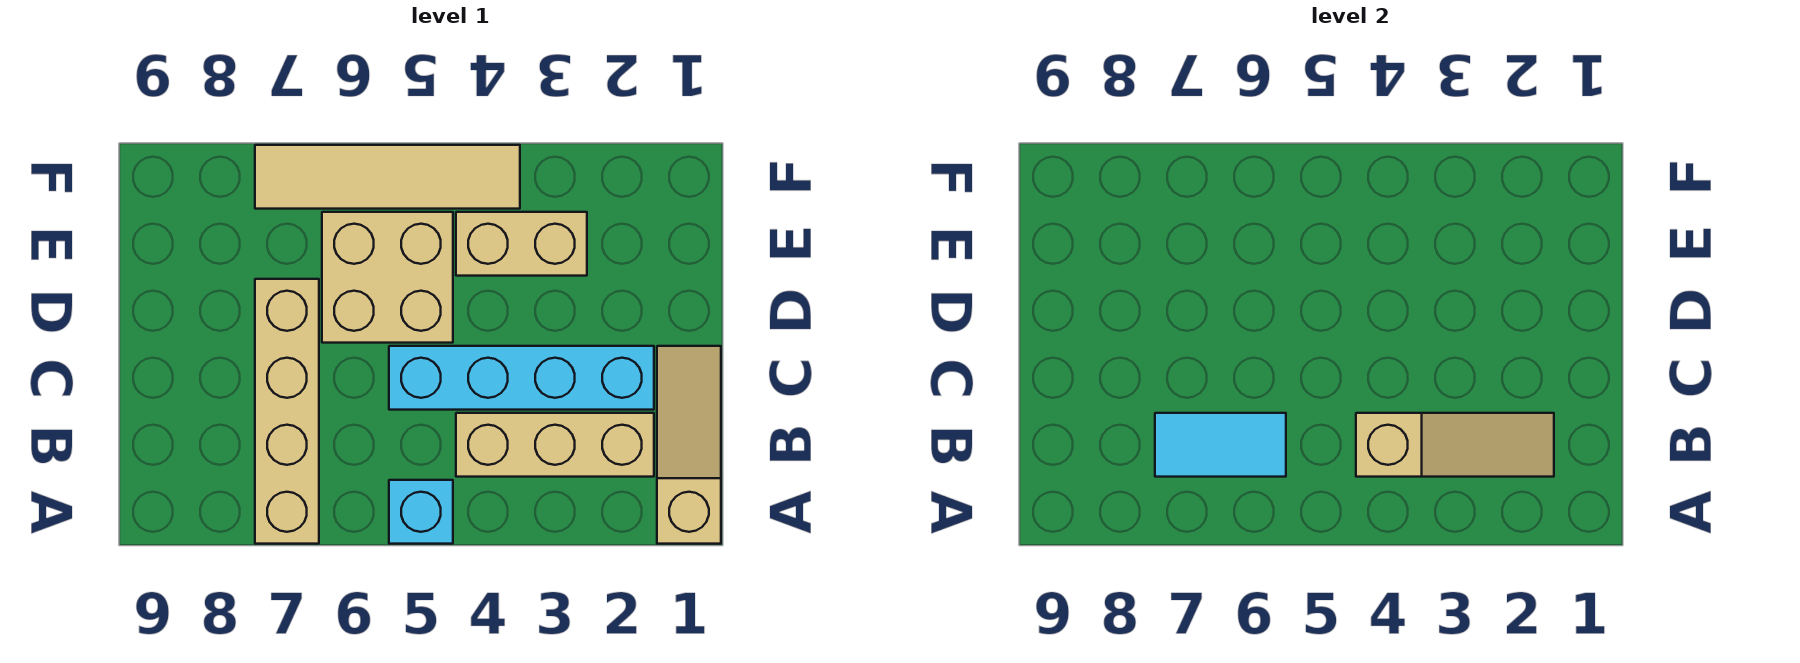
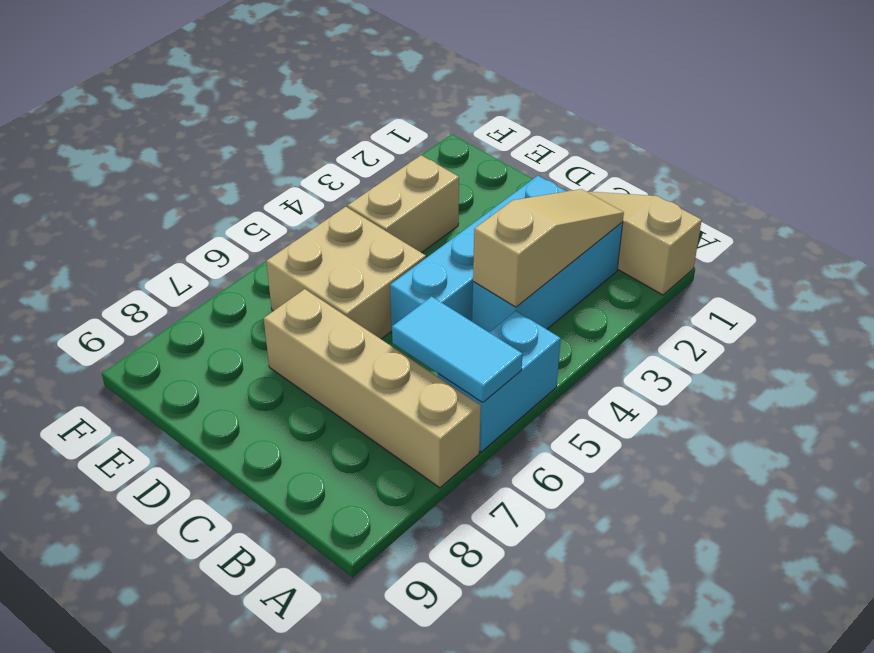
cyan brick A5 level 1 -> cyan brick A5:A6 level 1
tan brick B2:B4 level 1 -> cyan brick B2:B4 level 1
cyan tile B6:B7 level 2 -> cyan tile A6:B6 level 2
tan tile F4:F7 level 1 -> none

